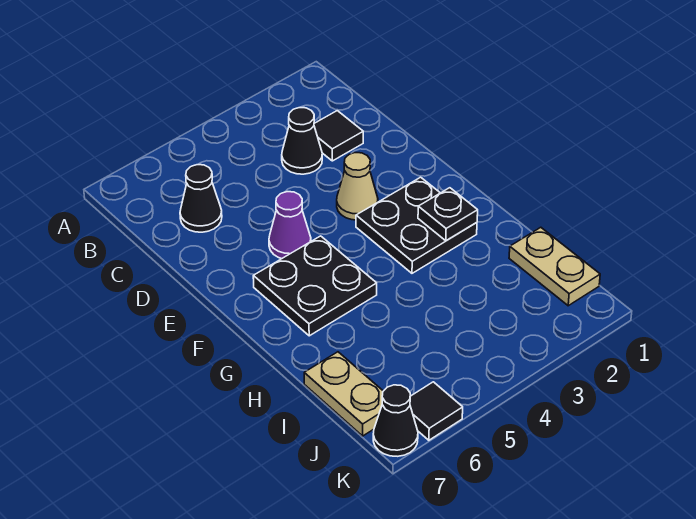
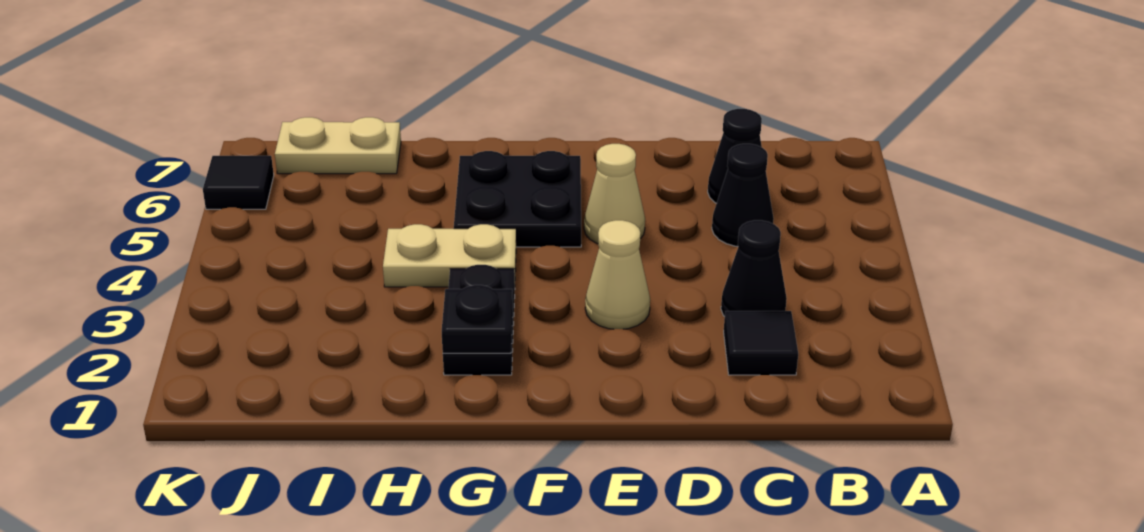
purple cone E5 level 1 -> tan cone E5 level 1
black plate F2:G3 level 1 -> black plate G2:G3 level 1
tan plate I1:J1 level 1 -> tan plate G4:H4 level 1
black cone K7 level 1 -> black cone C5 level 1

